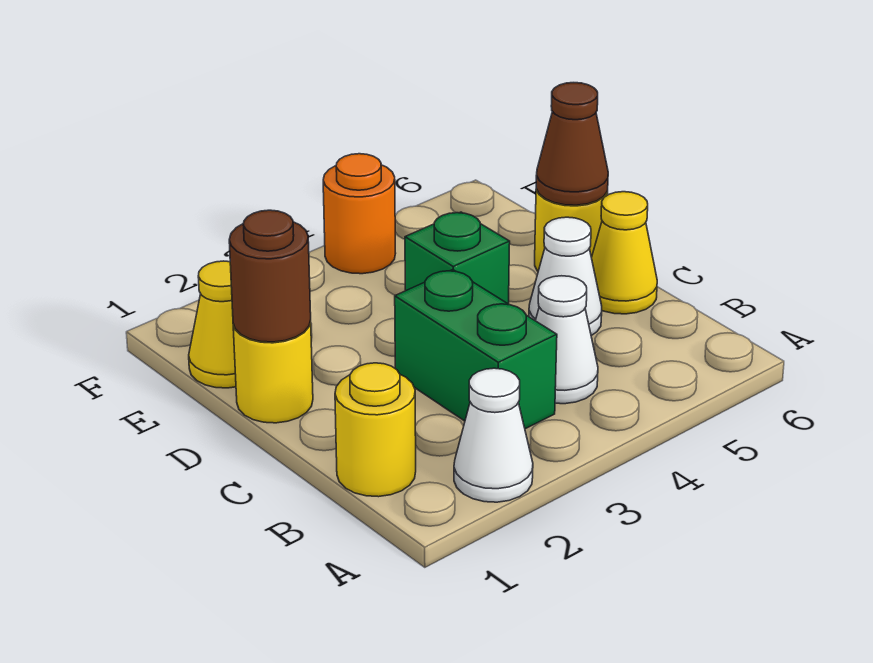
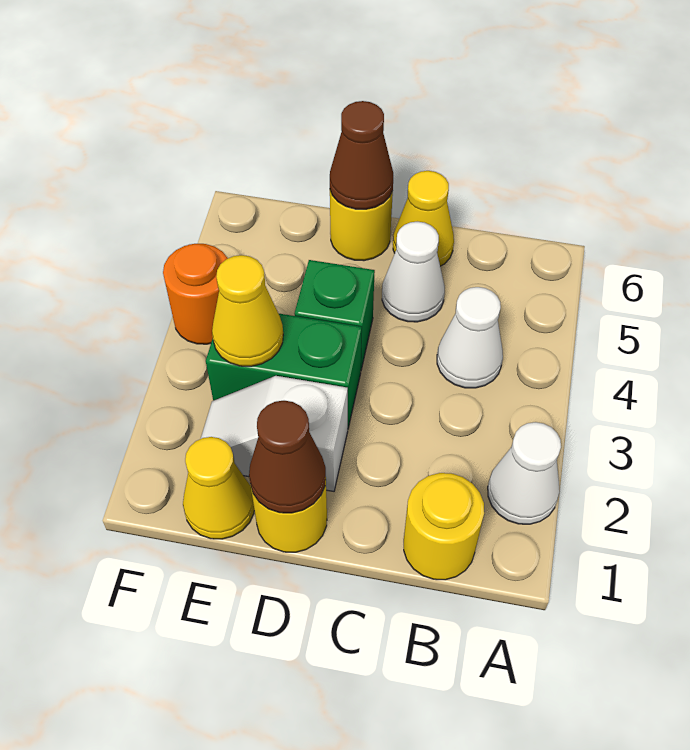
green brick B3:C3 level 1 -> green brick D3:E3 level 1
brown round brick D1 level 2 -> brown cone D1 level 2
none -> white slope D2:E2 level 1 top D
none -> yellow cone E3 level 2

